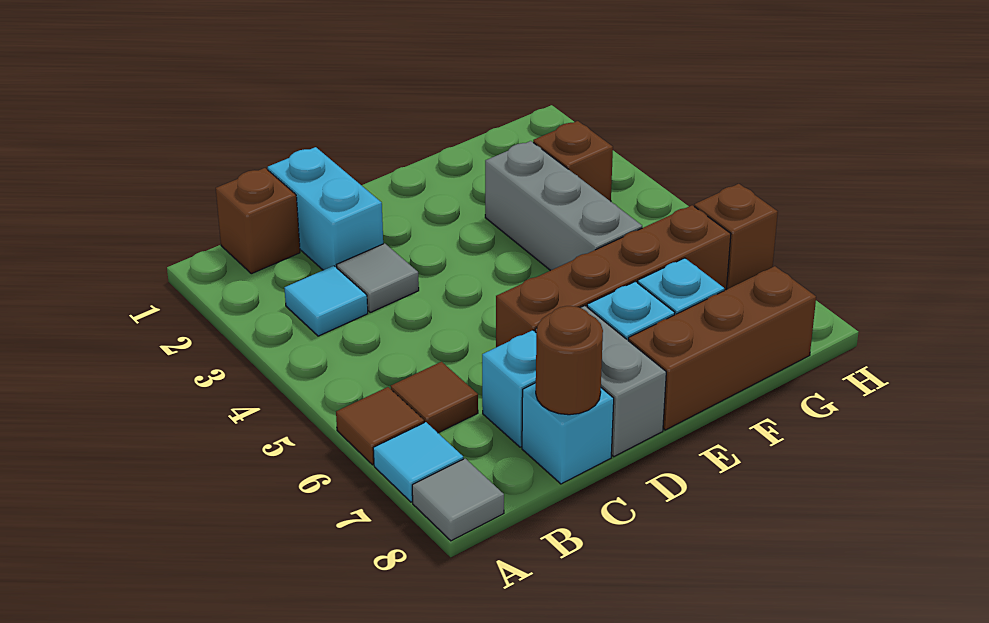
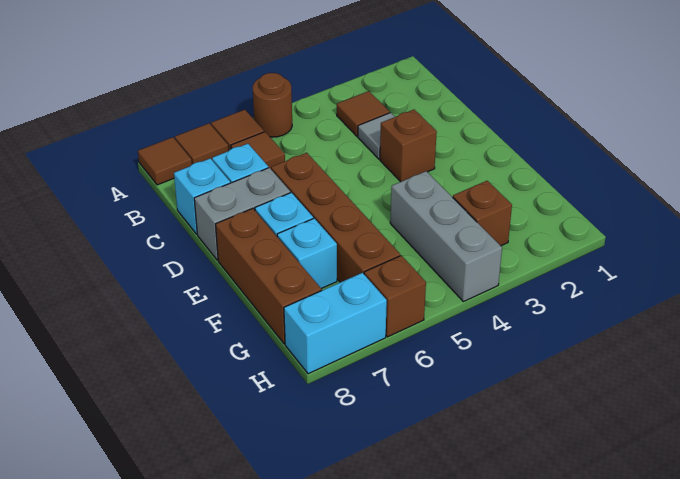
cyan tile A7 level 1 -> brown tile A7 level 1
grey tile A8 level 1 -> brown tile A8 level 1
brown brick B1 level 1 -> brown brick D3 level 1
cyan tile B3 level 1 -> brown tile B3 level 1
cyan brick C1:C2 level 1 -> cyan brick H7:H8 level 1
brown round brick C8 level 2 -> brown round brick A5 level 1
grey brick F3:F5 level 1 -> grey brick F4:H4 level 1

